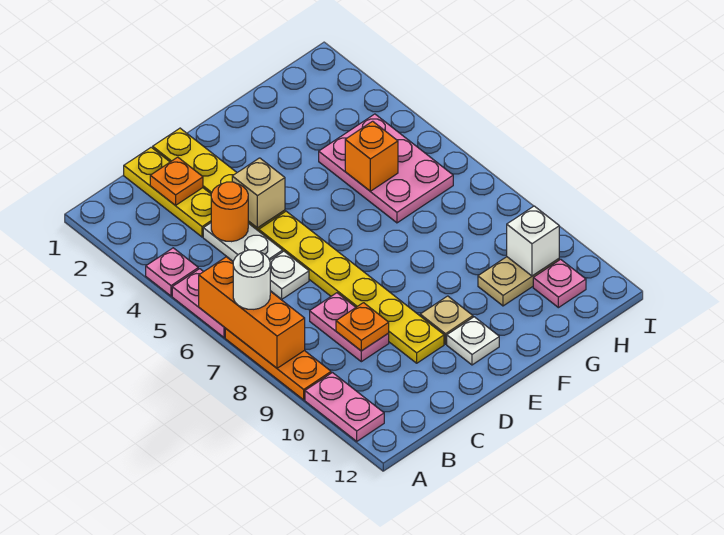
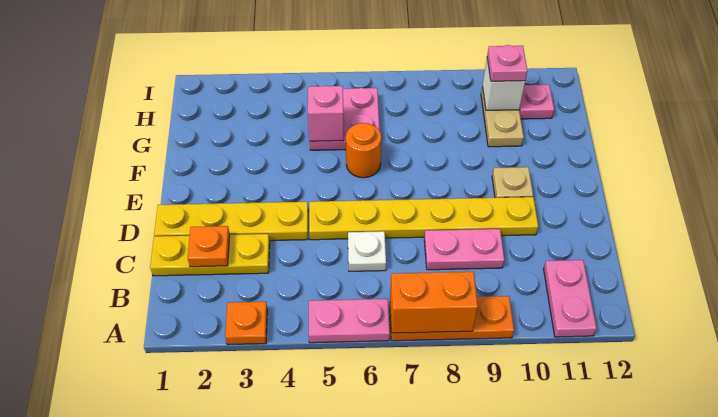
pink plate A4 level 1 -> pink plate H10 level 3
orange brick A6:A8 level 2 -> orange brick A7:A8 level 2
white round brick A7 level 3 -> none
pink plate A10:A11 level 1 -> pink plate A11:B11 level 1
white plate C4:C5 level 1 -> none
orange round brick C4 level 2 -> orange round brick F6 level 1
orange plate C9 level 2 -> orange plate A3 level 1
tan brick D4 level 2 -> none
white plate E11 level 1 -> none
pink plate G4:H6 level 1 -> pink plate G5:H6 level 1
orange brick G5 level 2 -> pink brick G5 level 2

